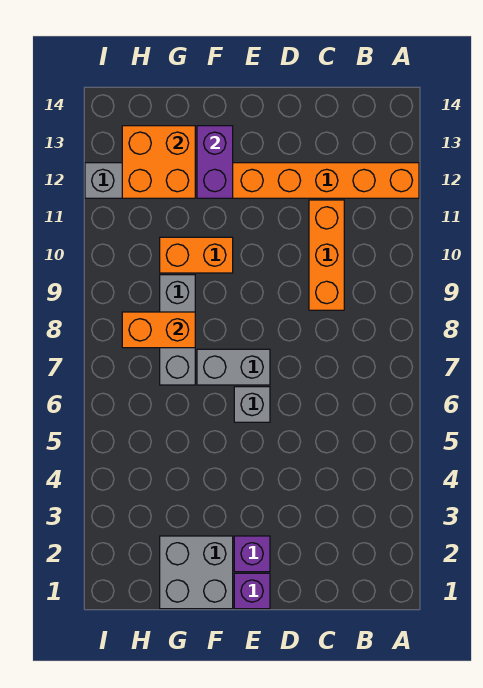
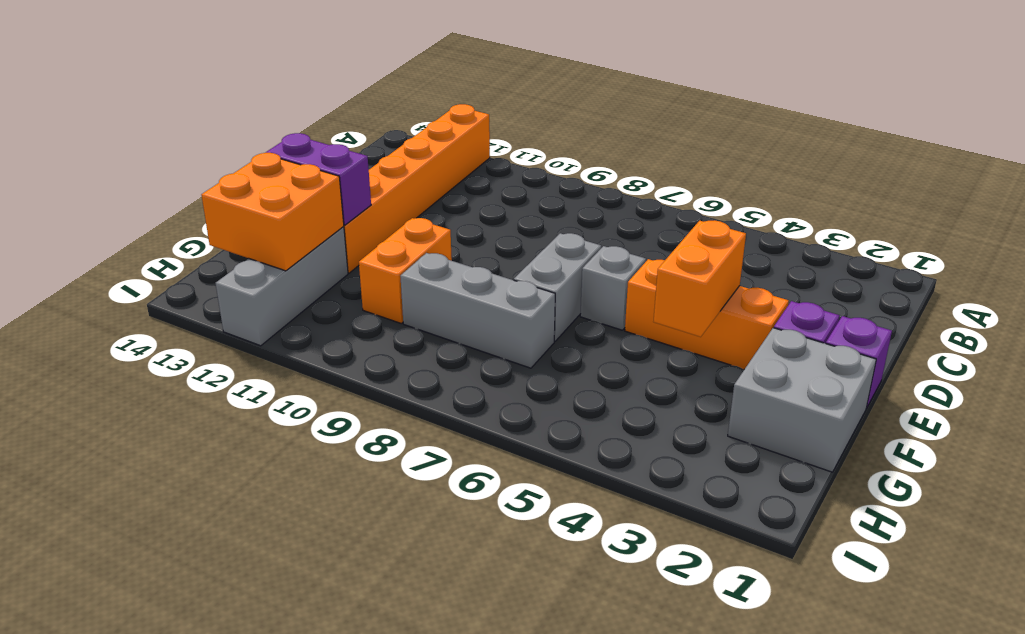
orange brick C9:C11 level 1 -> orange brick E3:E5 level 1
orange brick G8:H8 level 2 -> orange brick E4:F4 level 2

